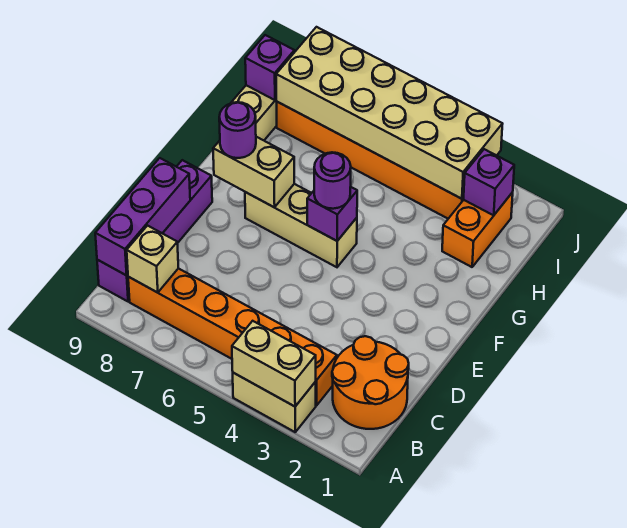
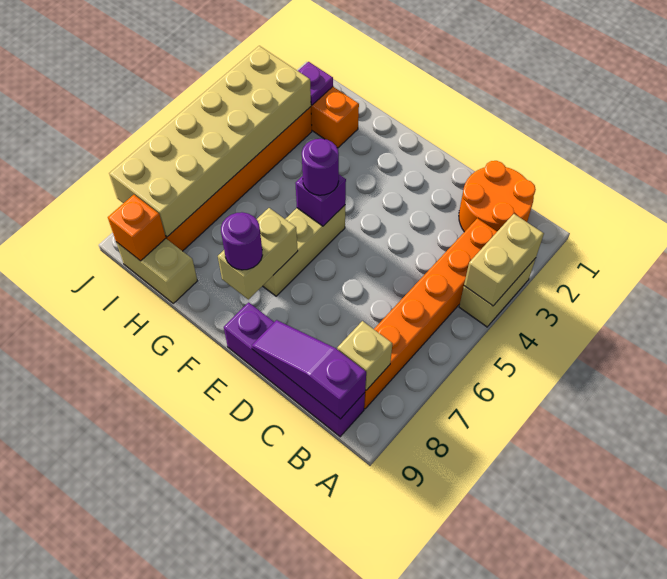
purple brick B9:D9 level 2 -> purple slope B9:D9 level 2 top B
purple brick I2 level 2 -> purple plate I2 level 2
purple brick I9 level 2 -> orange brick I9 level 2

